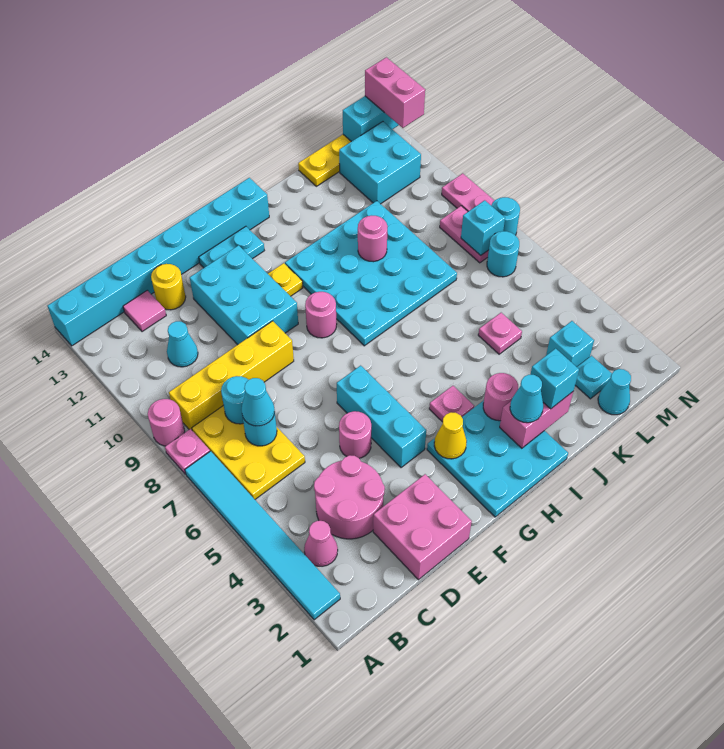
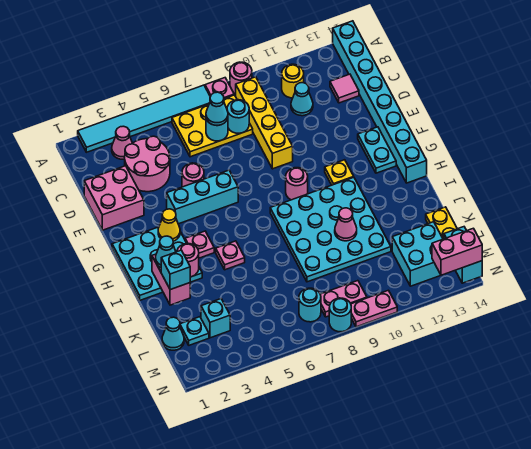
yellow round brick D13 level 1 -> yellow round brick B11 level 1
cyan brick E10:F12 level 1 -> none
pink round brick J10 level 2 -> pink cone J10 level 2
pink plate K5 level 1 -> pink plate I5 level 1
cyan brick M8 level 2 -> none

